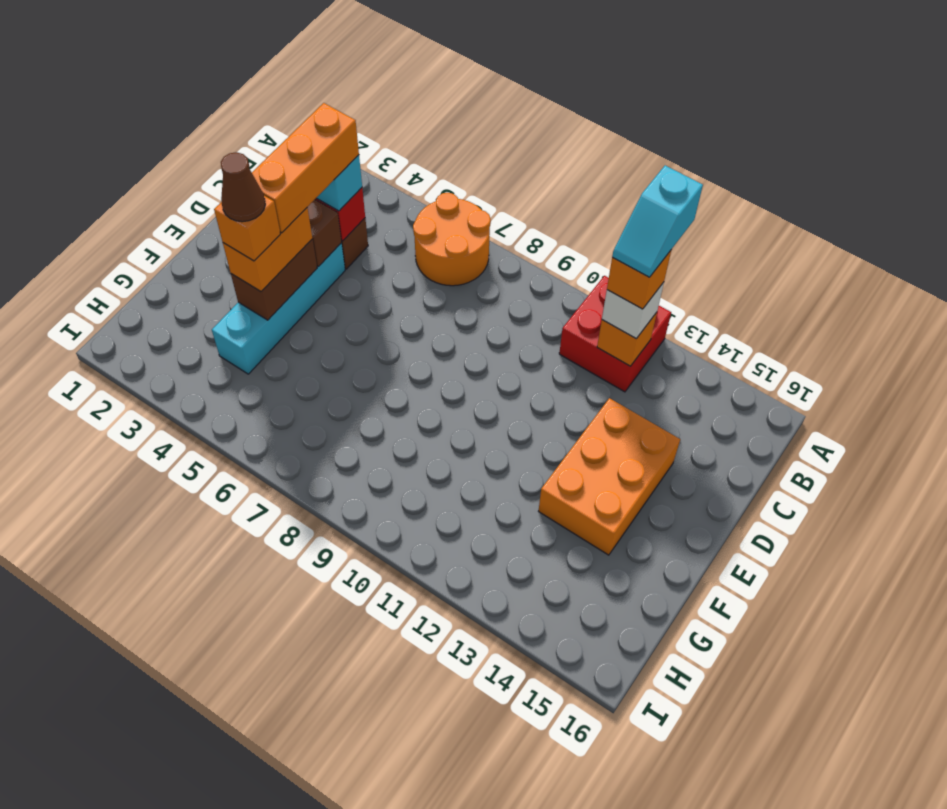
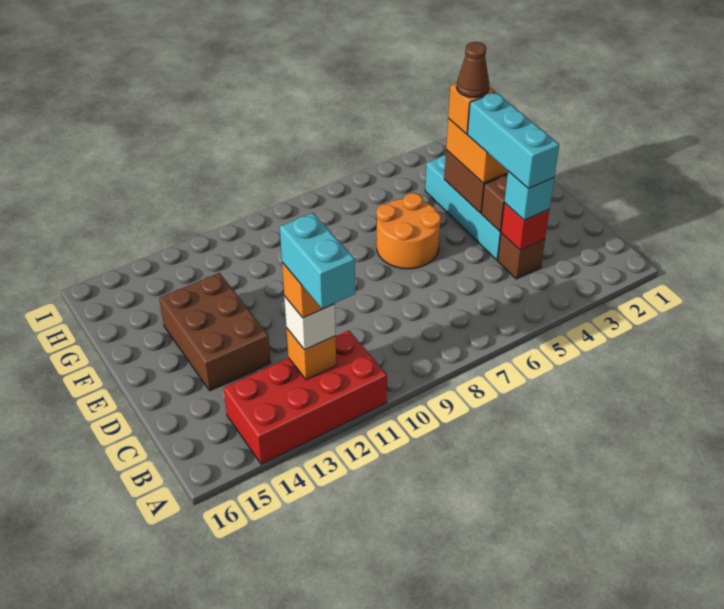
orange round brick A6:B7 level 1 -> orange round brick E6:F7 level 1
red brick A11:B12 level 1 -> red brick A11:B14 level 1
cyan slope A12:B12 level 5 top A -> cyan brick A12:B12 level 5
orange brick C4:E4 level 4 -> cyan brick C4:E4 level 4
orange brick D13:F14 level 1 -> brown brick D13:F14 level 1

